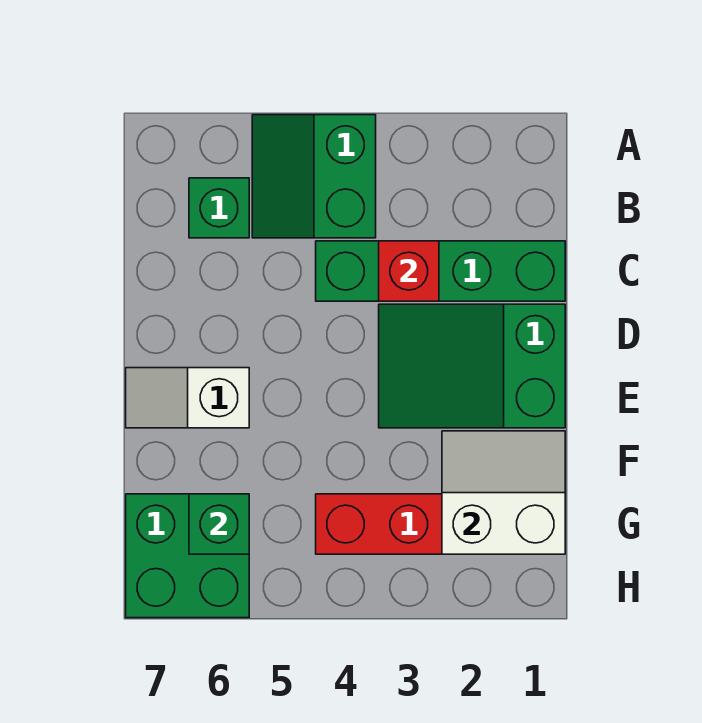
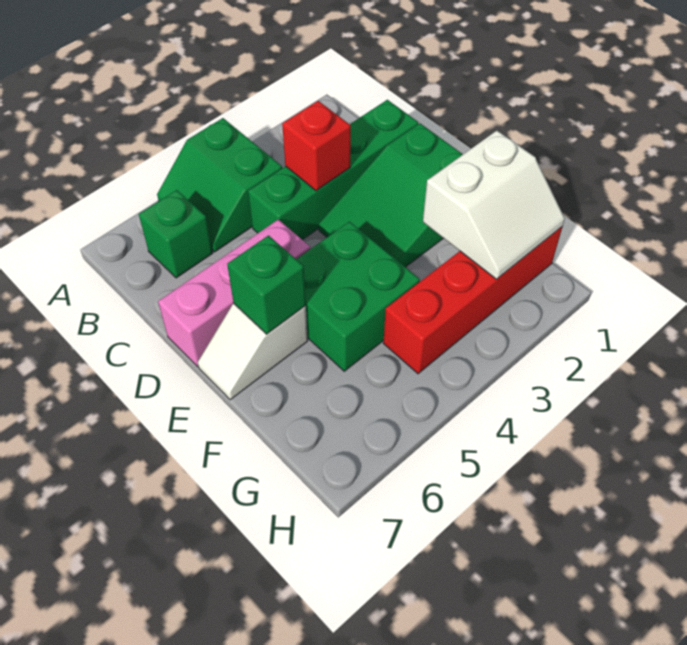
none -> pink brick D5:D7 level 1
white slope F1:G2 level 2 top G -> white slope F1:G2 level 2 top F
green brick G6:H7 level 1 -> green brick E4:F5 level 1
green brick G6 level 2 -> green brick E6 level 2

